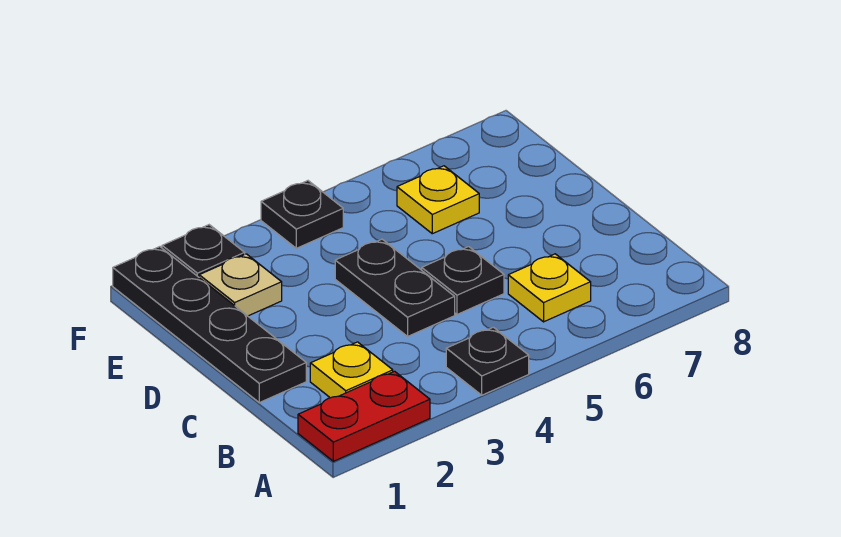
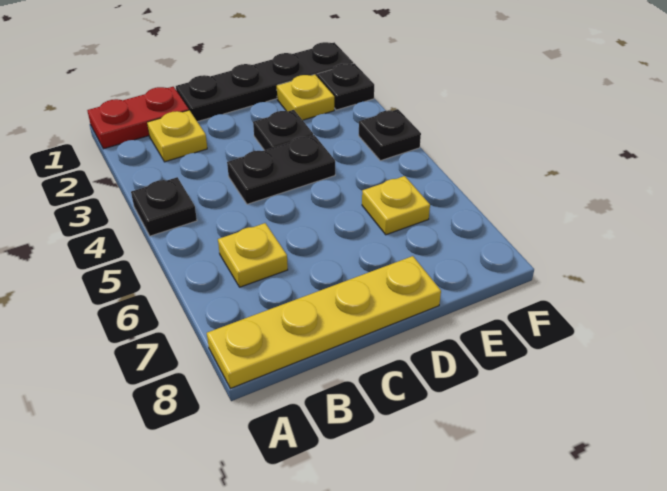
red plate A1:A2 level 1 -> red plate A1:B1 level 1
none -> yellow plate A8:D8 level 1
black plate C5 level 1 -> black plate D3 level 1
tan plate E2 level 1 -> yellow plate E2 level 1

